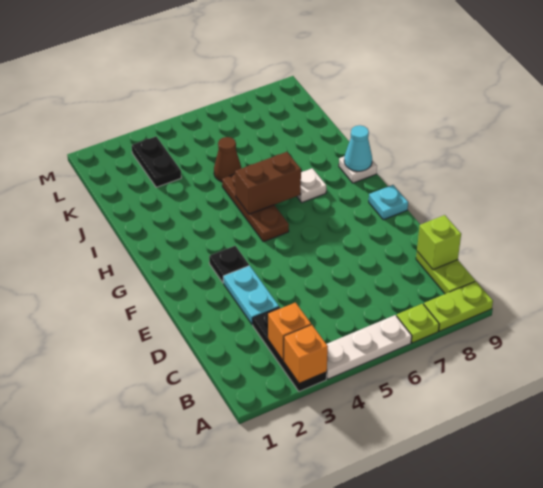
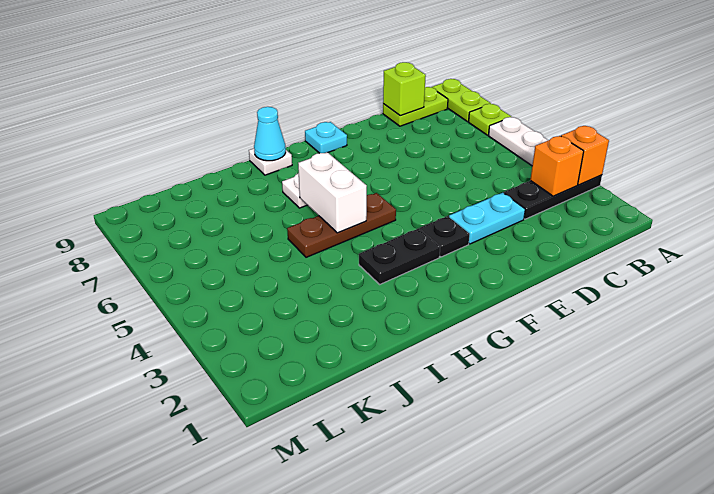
brown brick H5:H6 level 2 -> white brick H5:H6 level 2
brown cone J5 level 1 -> none
black plate K3:L3 level 1 -> black plate G3:H3 level 1

